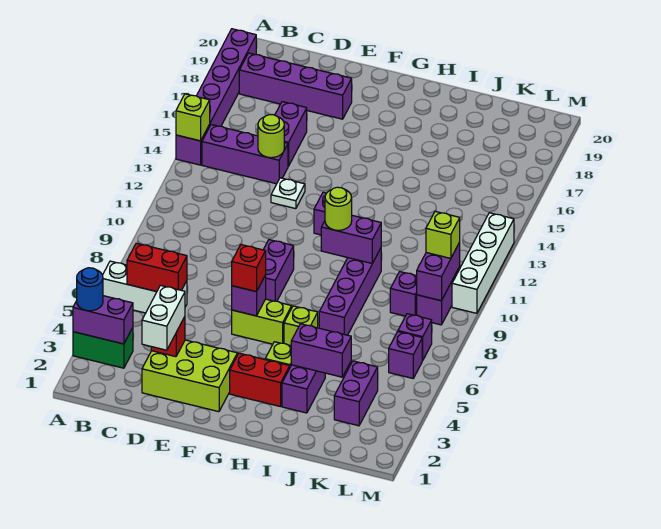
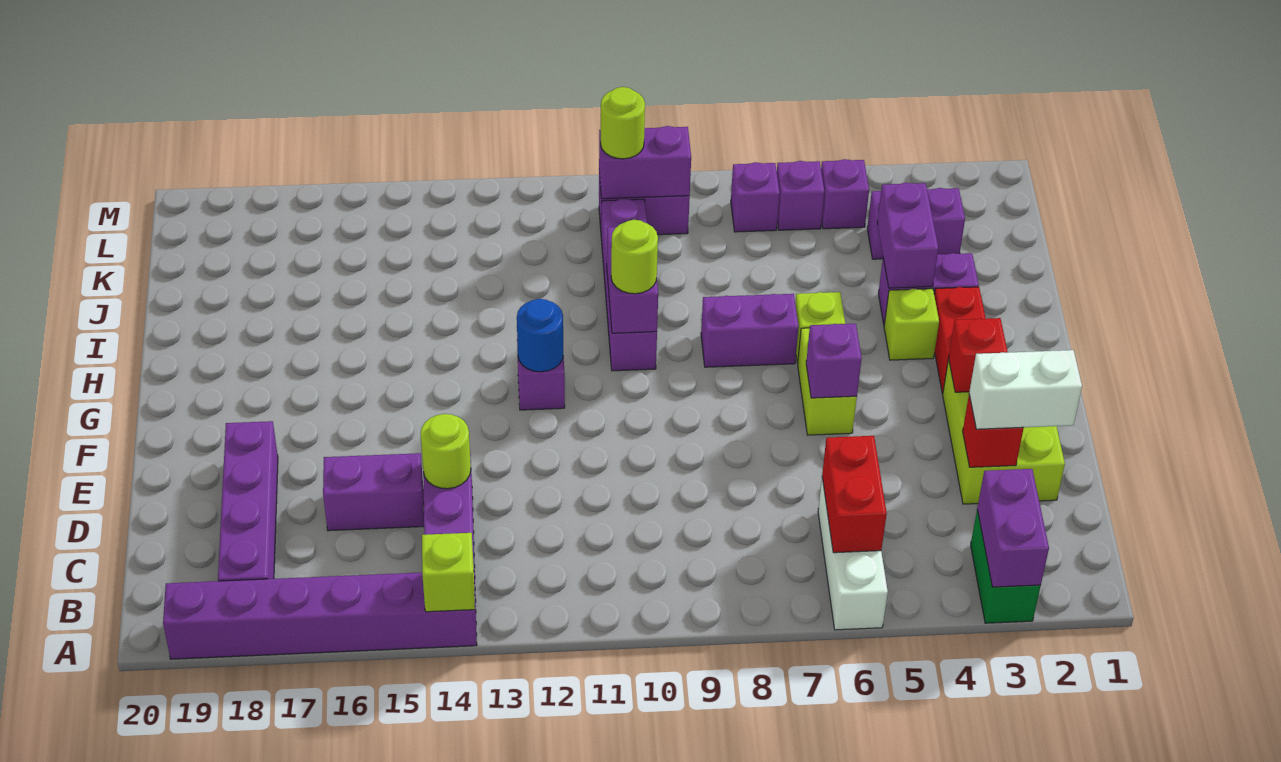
blue round brick A3 level 3 -> blue round brick G12 level 2
white plate E13 level 1 -> none
red brick F6 level 3 -> red brick F3 level 2
purple brick F8:F9 level 1 -> purple brick H7:H8 level 1
purple brick I7:I10 level 1 -> purple brick H10:K10 level 1
purple brick K9 level 1 -> purple brick L5 level 1
lime brick L10 level 3 -> lime round brick L10 level 3
white brick M10:M13 level 1 -> none

